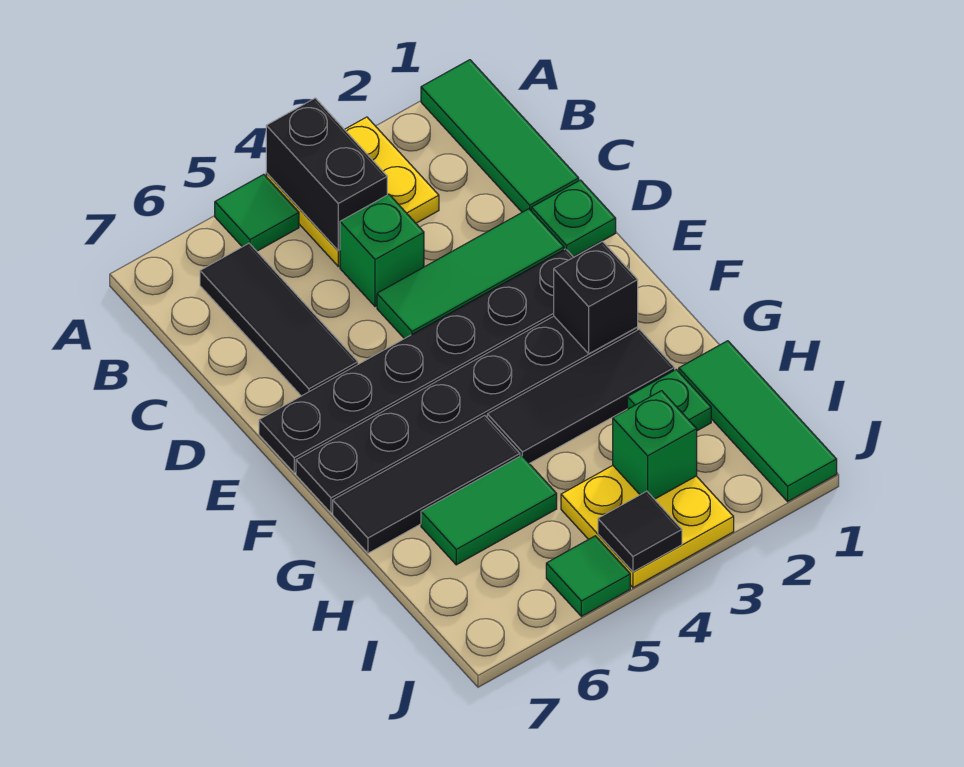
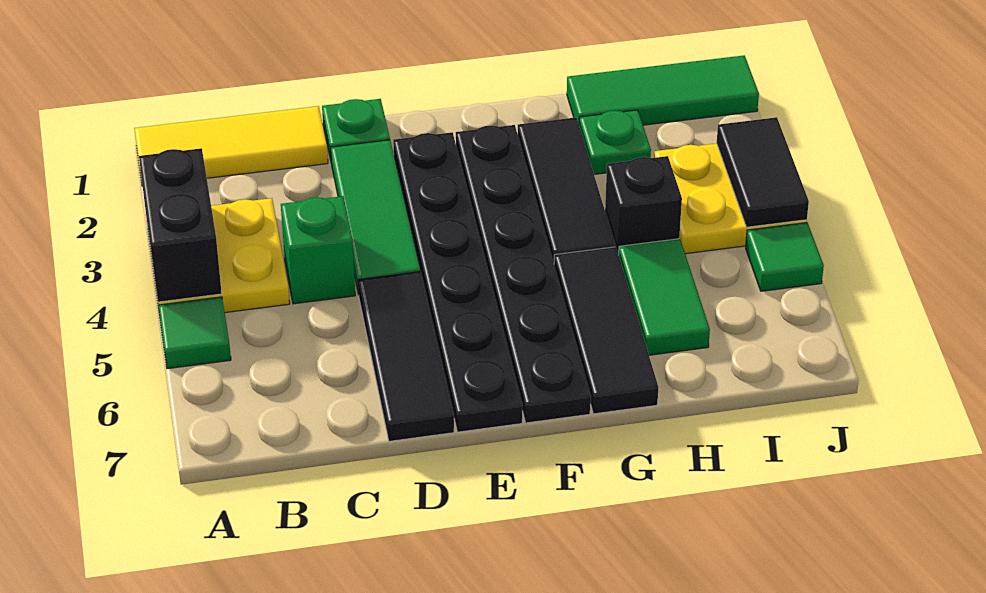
green tile A1:C1 level 1 -> yellow tile A1:C1 level 1
black brick A4:B4 level 2 -> black brick A3:A4 level 2
black tile B6:D6 level 1 -> black tile D5:D7 level 1
black brick F2 level 2 -> black brick H4 level 1
green brick I3 level 2 -> none
black tile J4 level 2 -> black tile J3:J4 level 2

